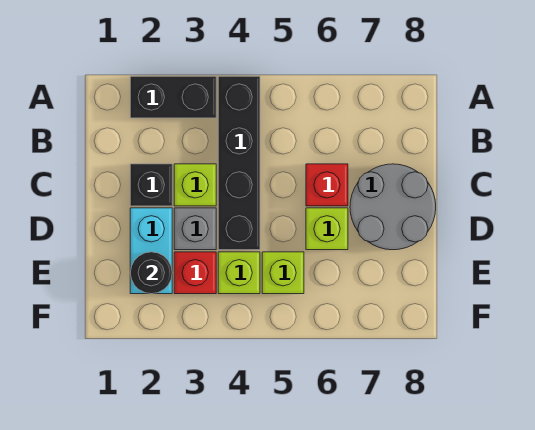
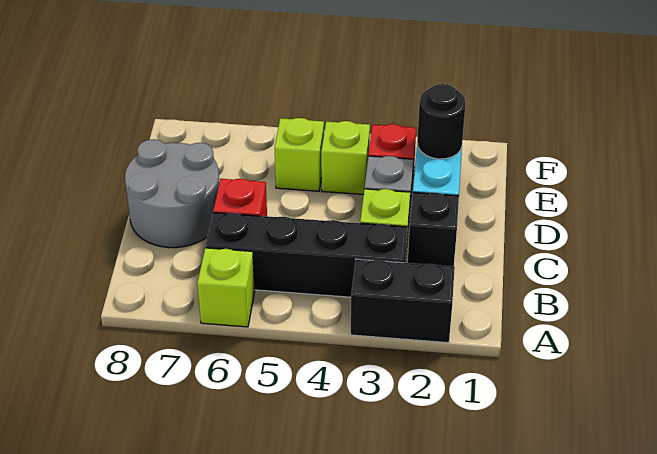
black brick A4:D4 level 1 -> black brick B3:B6 level 1
lime brick D6 level 1 -> lime brick A6 level 1

